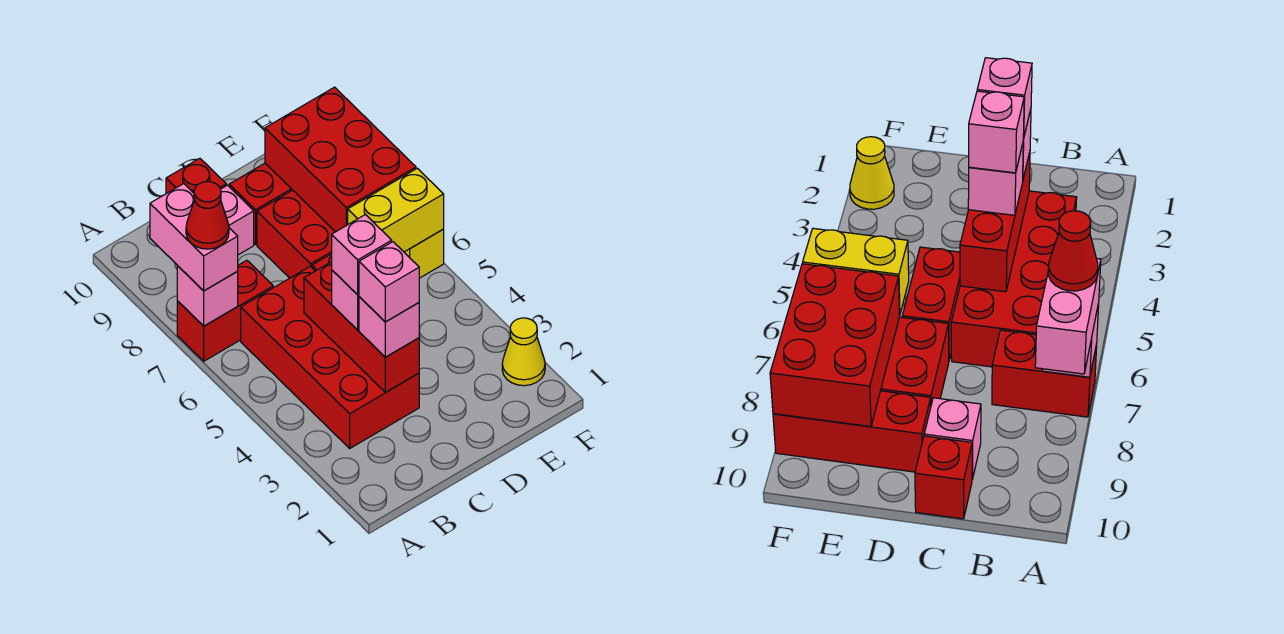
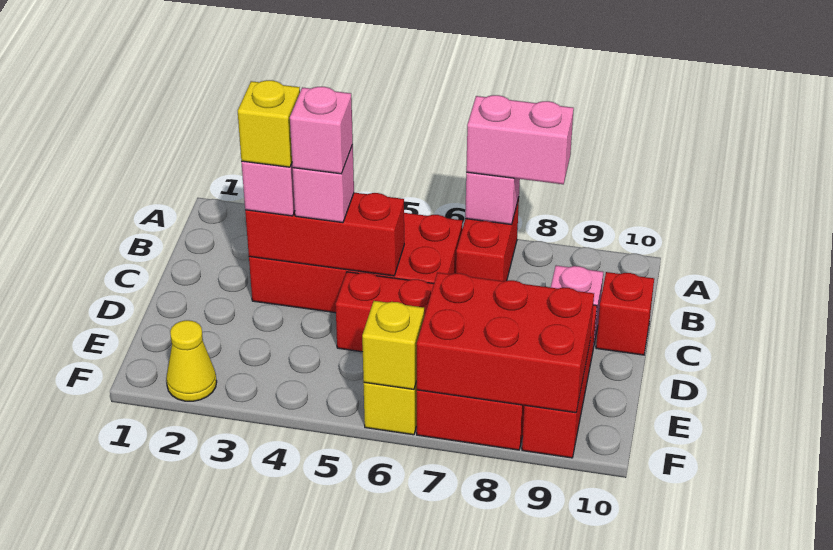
red cone A7 level 4 -> none
pink brick C3 level 4 -> yellow brick C3 level 4
yellow brick E6:F6 level 2 -> yellow brick F6 level 2

